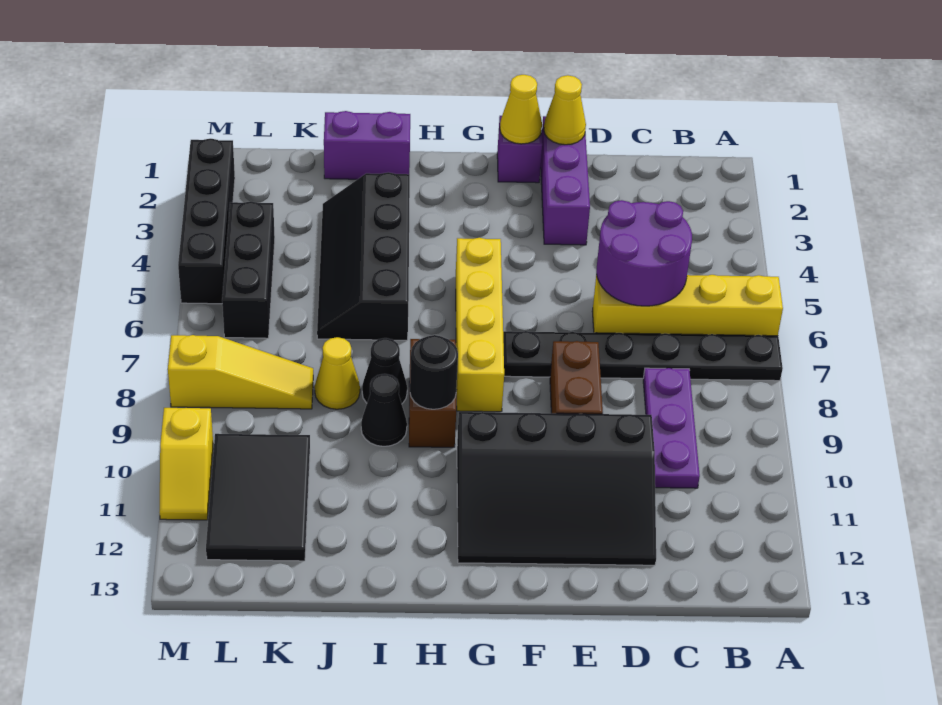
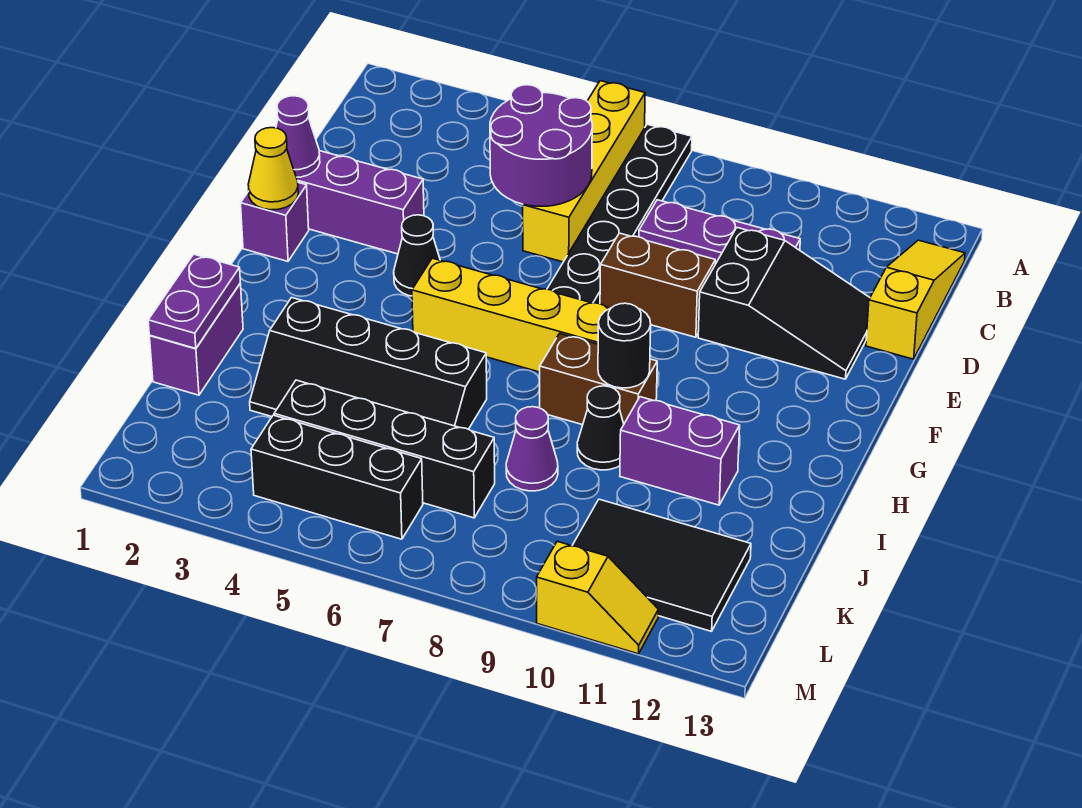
black slope D10:G12 level 1 top 10 -> black slope D10:E12 level 1 top 10
yellow cone E1 level 2 -> purple cone E1 level 2
none -> purple plate I1:J1 level 2
black cone I8 level 1 -> black cone F4 level 1
none -> purple brick I10:I11 level 1
yellow cone J8 level 1 -> purple cone J8 level 1
yellow slope K8:M8 level 1 top M -> yellow slope B13:D13 level 1 top D
black brick M2:M5 level 1 -> black brick K4:K7 level 1

